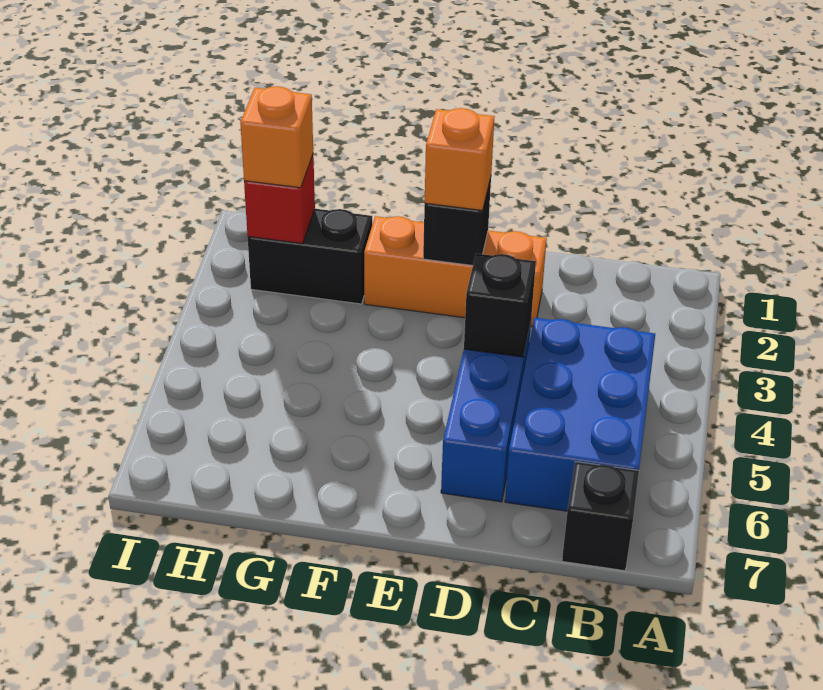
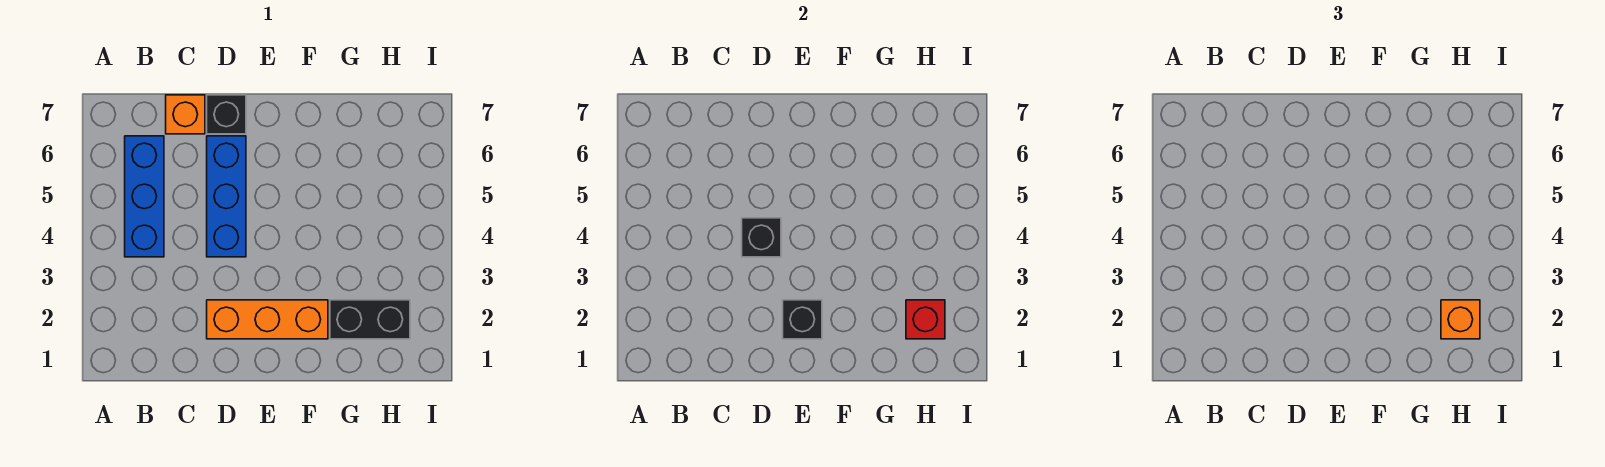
blue brick B4:C6 level 1 -> blue brick B4:B6 level 1
black brick B7 level 1 -> black brick D7 level 1
orange brick E2 level 3 -> orange brick C7 level 1

